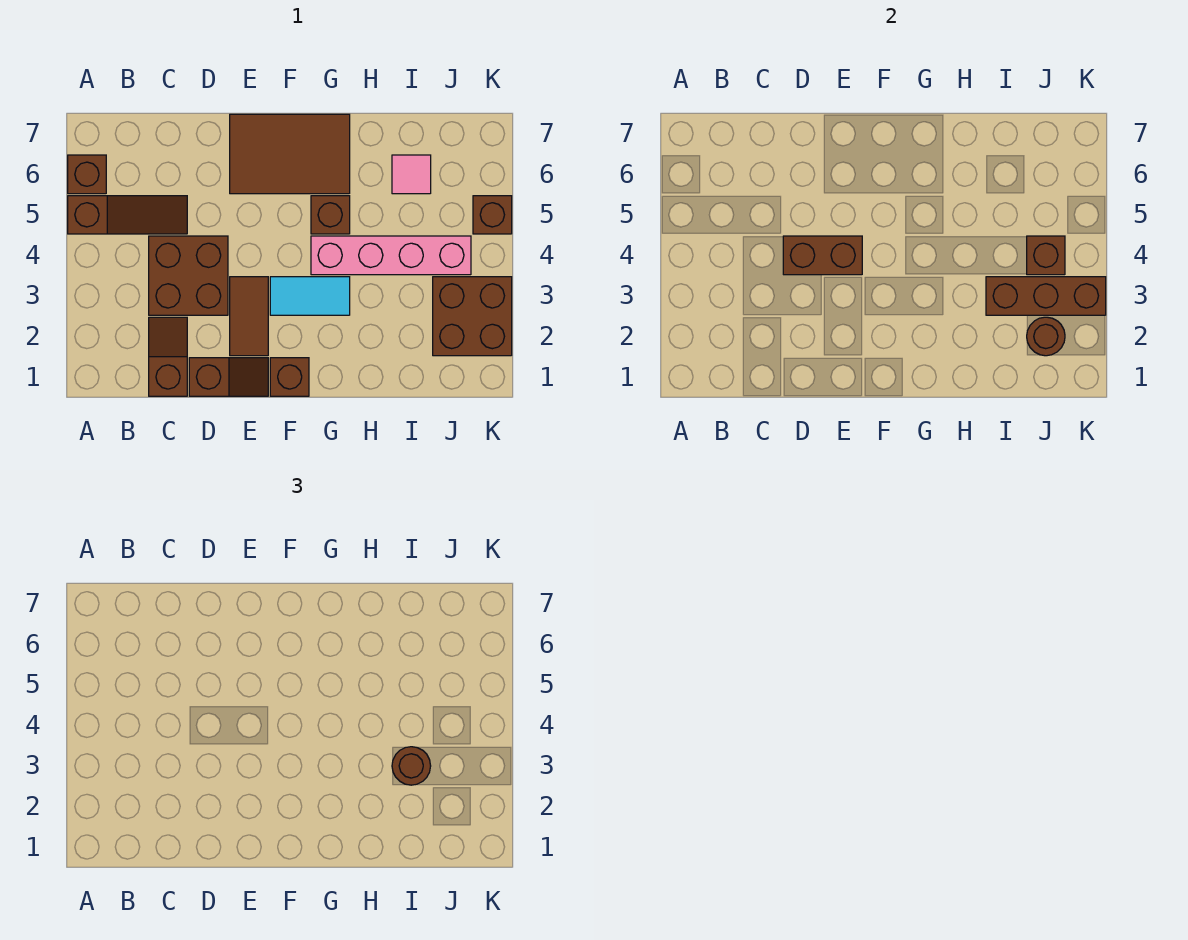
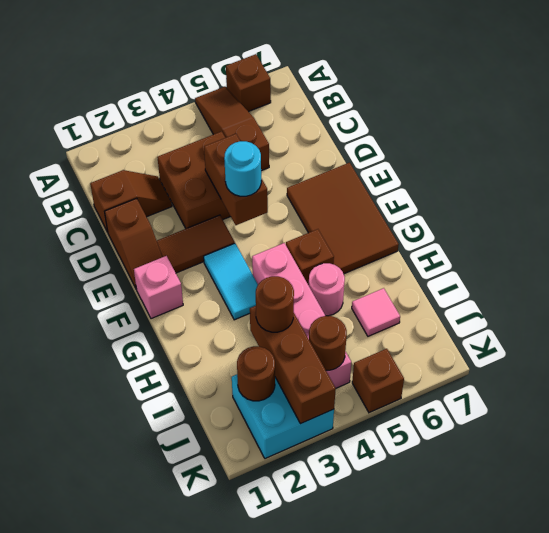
brown slope A5:C5 level 1 top A -> brown slope A5:C5 level 1 top C
none -> cyan round brick E4 level 3
brown brick F1 level 1 -> pink brick F1 level 1
none -> pink round brick H5 level 1
brown brick J2:K3 level 1 -> cyan brick J2:K3 level 1
brown brick J4 level 2 -> brown round brick J4 level 2

